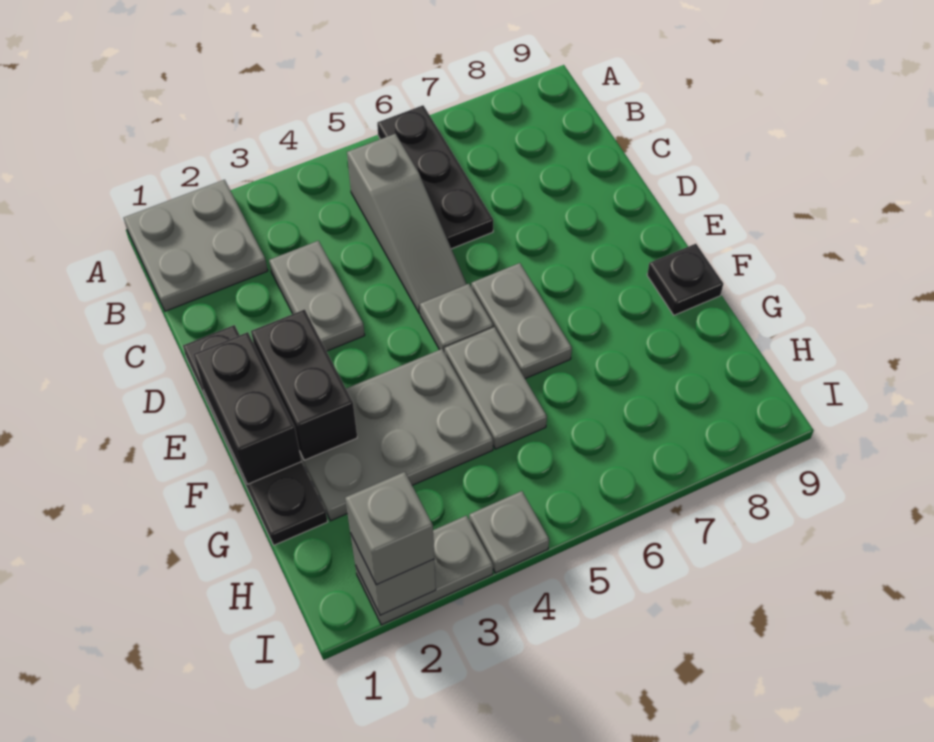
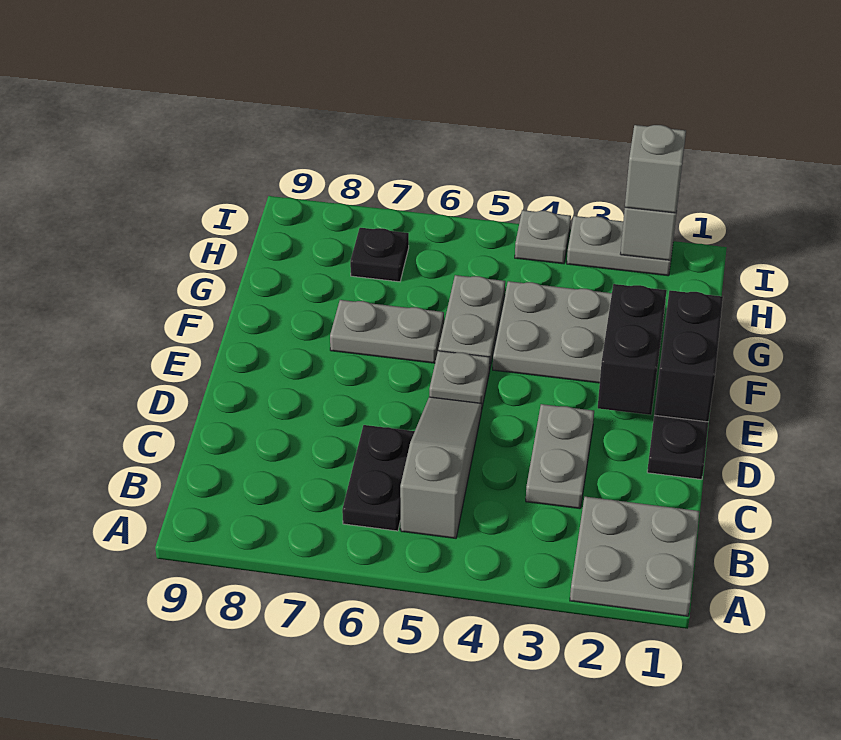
black plate A6:C6 level 1 -> black plate B6:C6 level 1
grey plate E6:F6 level 1 -> grey plate F6:F7 level 1
black plate F9 level 1 -> black plate H7 level 1

